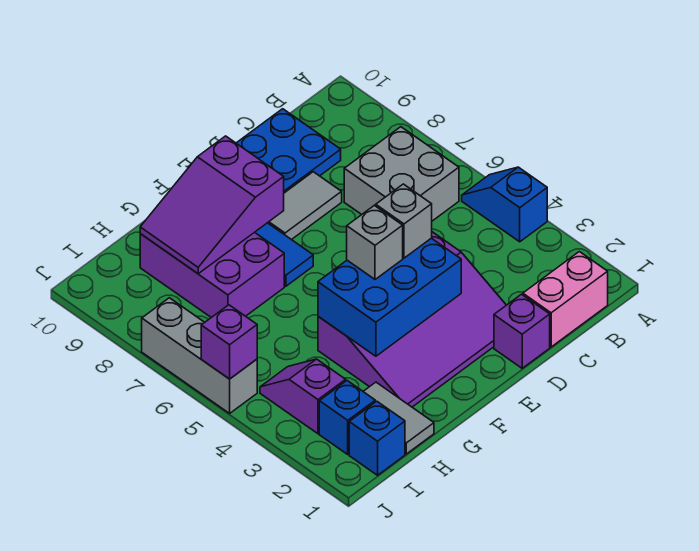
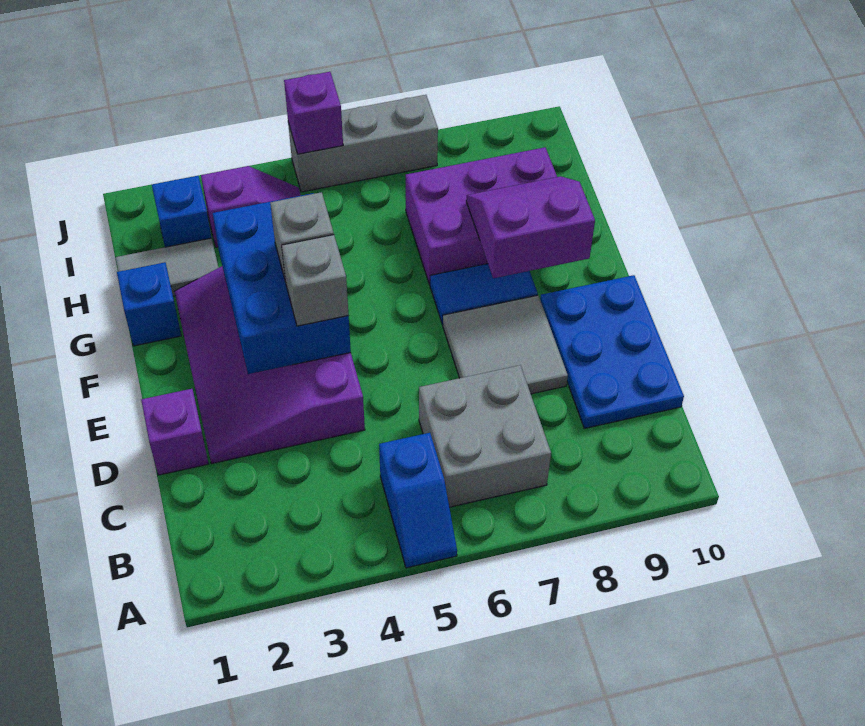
blue slope A4:A5 level 1 top 4 -> blue slope A5:B5 level 1 top B
pink brick B1:C1 level 1 -> none
grey tile D8:E8 level 1 -> grey tile D7:E8 level 1
purple slope F8:H9 level 2 top F -> purple slope F8:G9 level 2 top F
blue brick I1 level 1 -> blue brick G1 level 1

